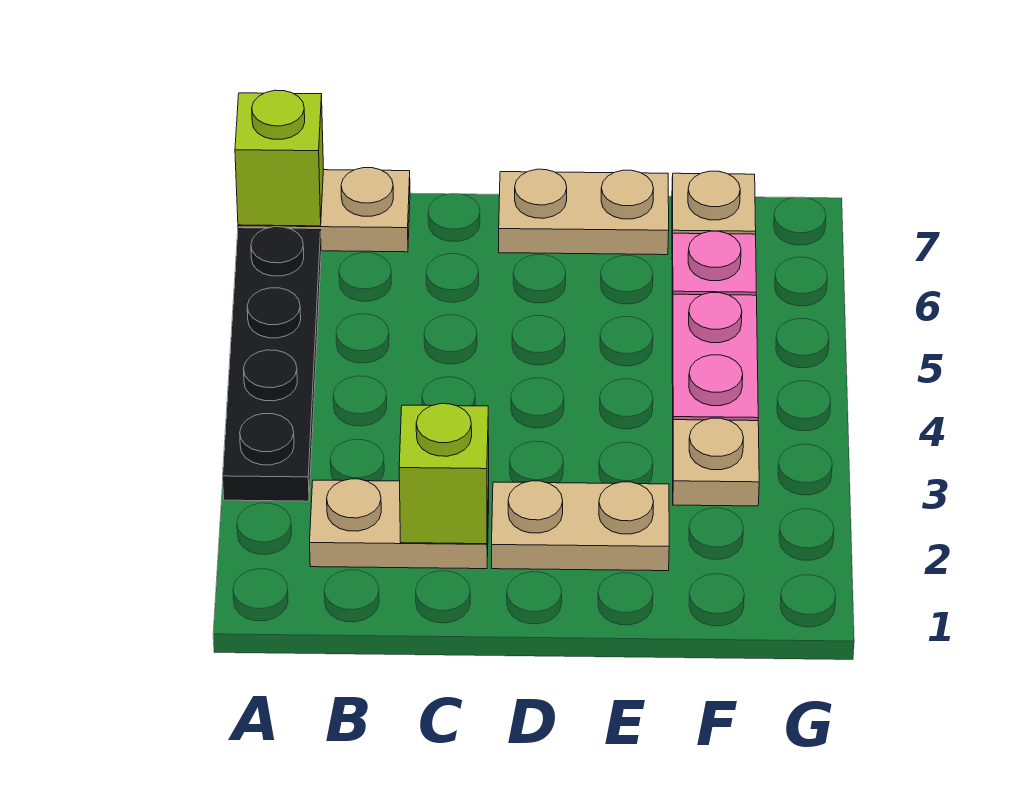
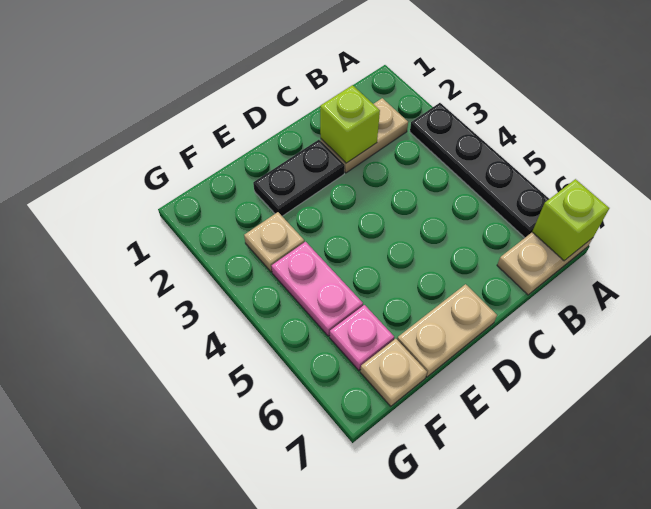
tan plate D2:E2 level 1 -> black plate D2:E2 level 1

